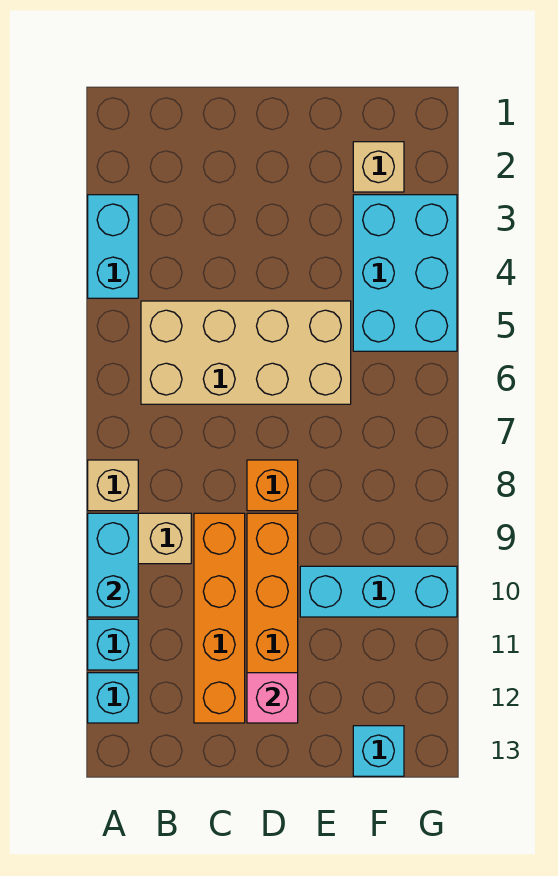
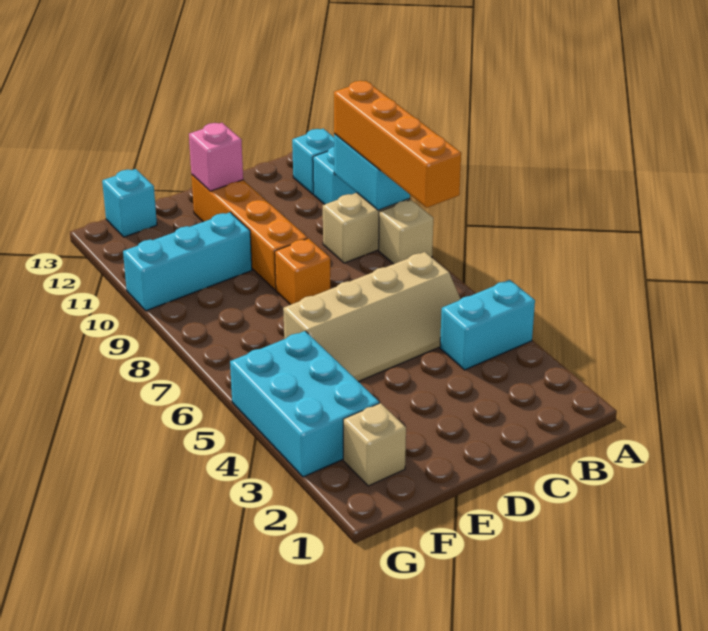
cyan brick A3:A4 level 1 -> cyan brick A4:B4 level 1
tan brick B5:E6 level 1 -> tan slope B5:E6 level 1 top 6
orange brick C9:C12 level 1 -> orange brick A7:A10 level 3

